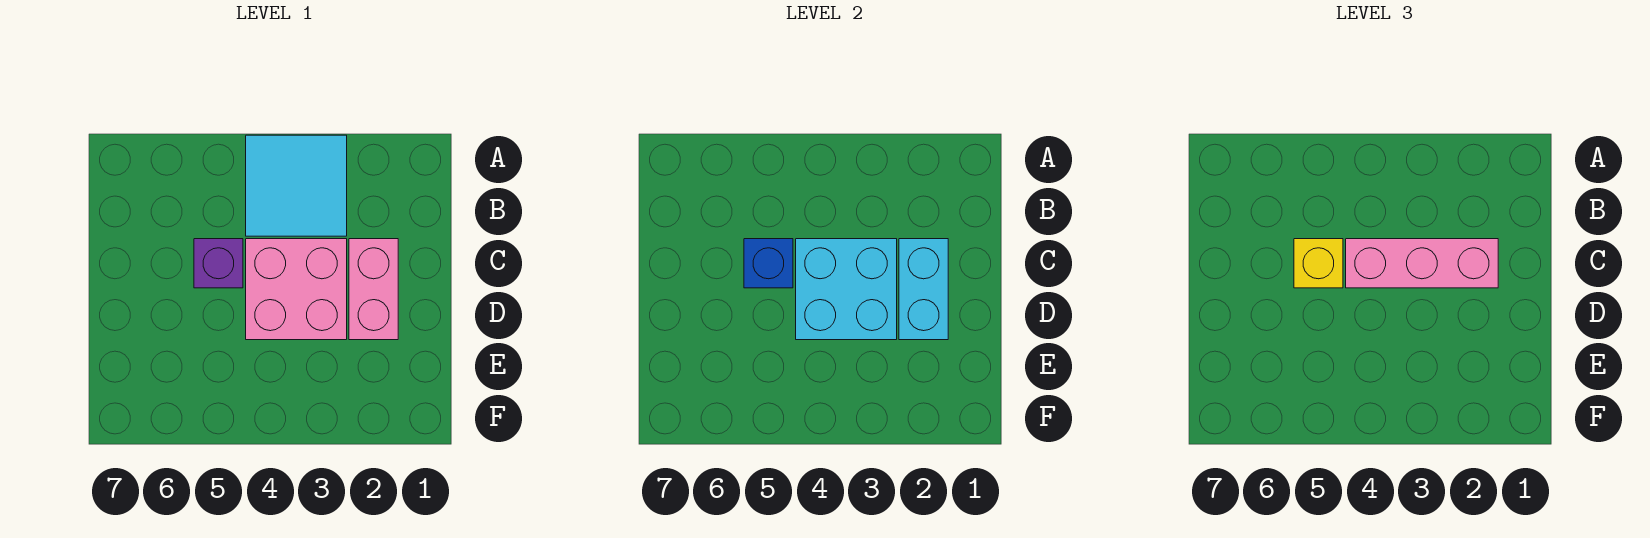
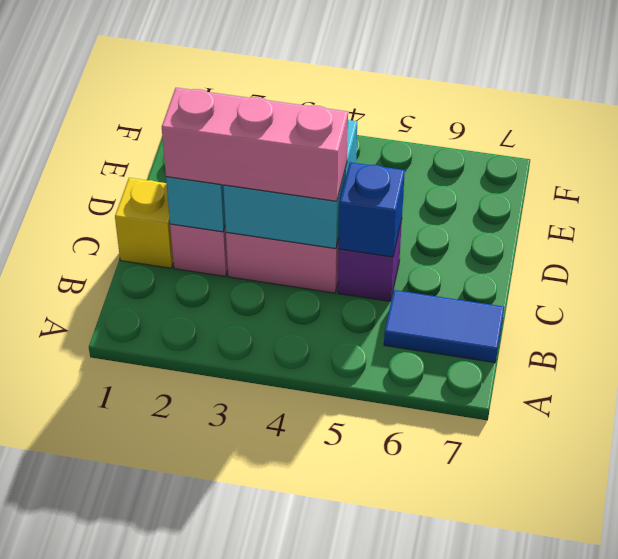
cyan tile A3:B4 level 1 -> none
none -> blue tile B6:B7 level 1
yellow brick C5 level 3 -> yellow brick C1 level 1

